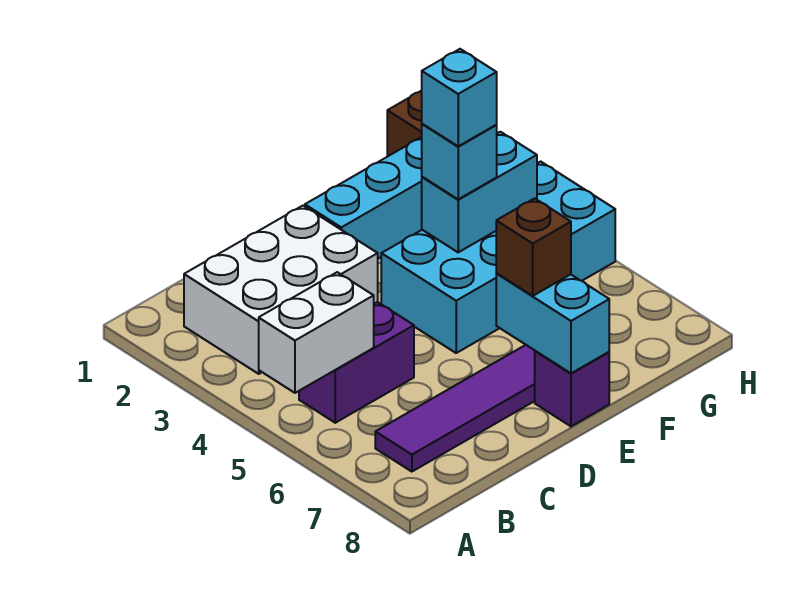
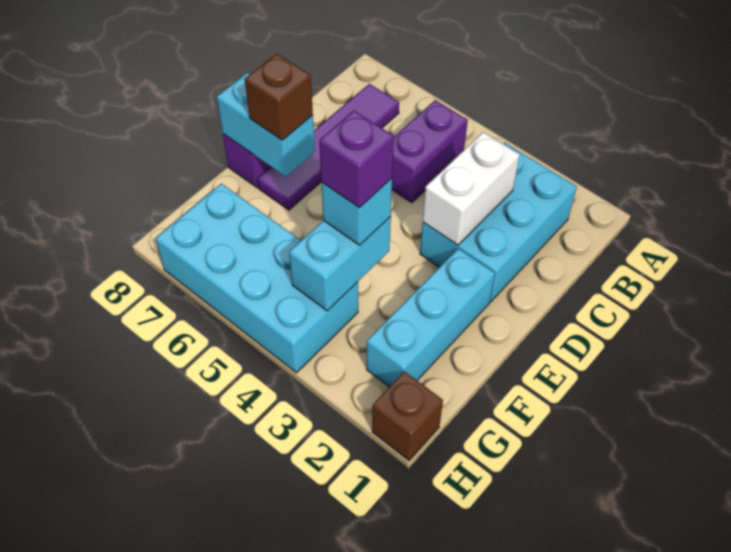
white brick A5:B5 level 2 -> white brick C3:D3 level 2
white brick B2:D3 level 1 -> cyan brick B2:D3 level 1
cyan brick E4:H5 level 1 -> cyan brick G4:H7 level 1
cyan brick F4 level 4 -> purple brick F4 level 4

